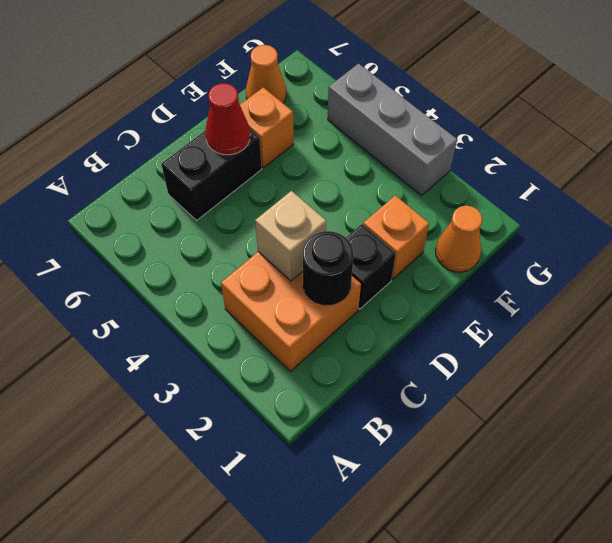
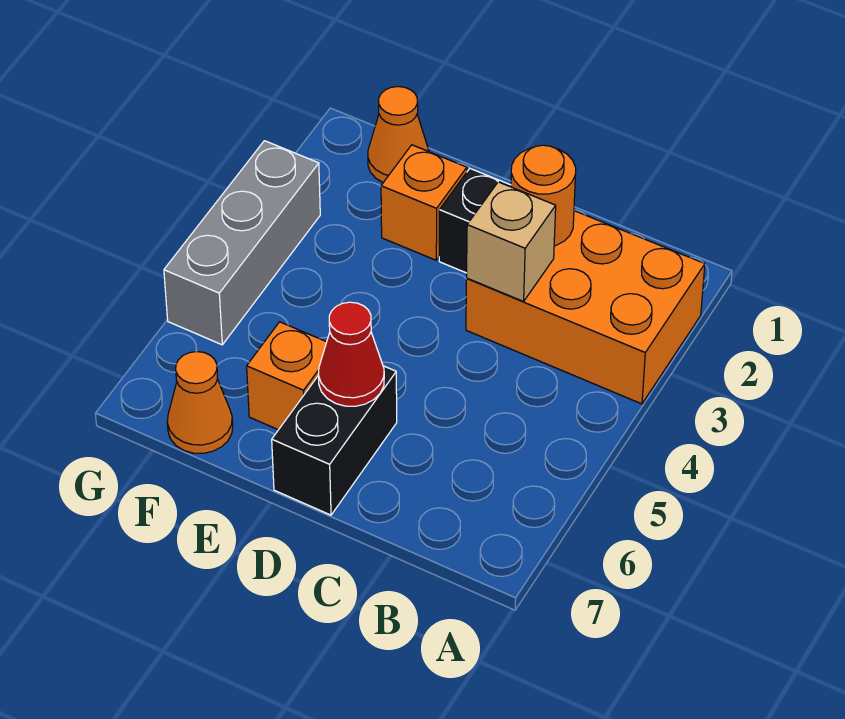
orange brick B2:C3 level 1 -> orange brick A2:C3 level 1
black round brick C2 level 2 -> orange round brick C2 level 2
black brick C6:D6 level 1 -> black brick D6:D7 level 1

